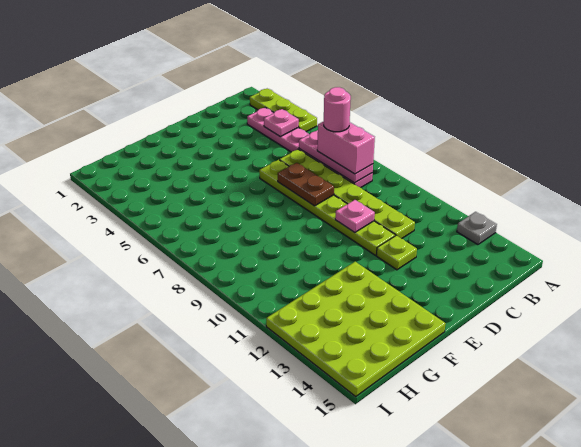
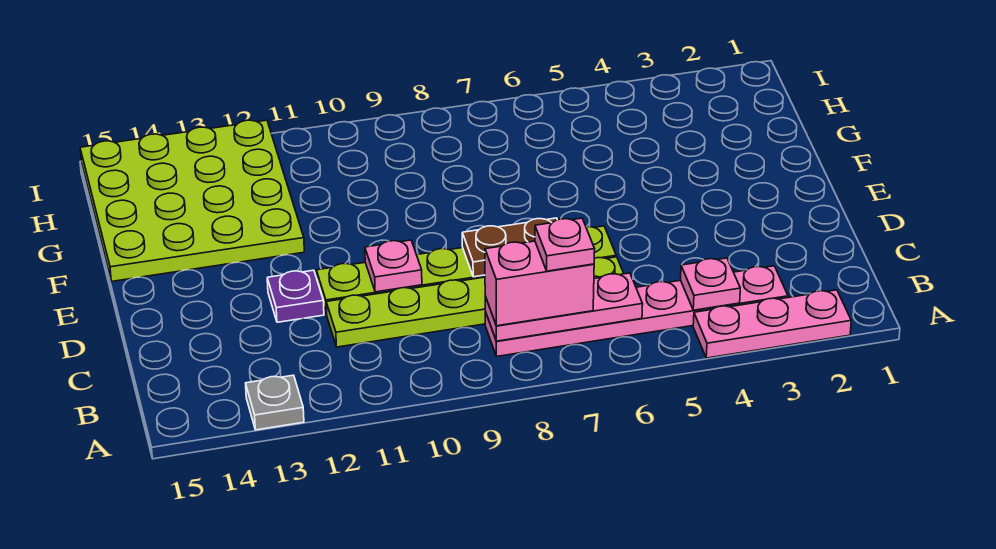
lime plate A2:A4 level 1 -> pink plate A2:A4 level 1
pink round brick B7 level 4 -> pink plate B7 level 4
lime plate D12 level 1 -> purple plate D12 level 1

